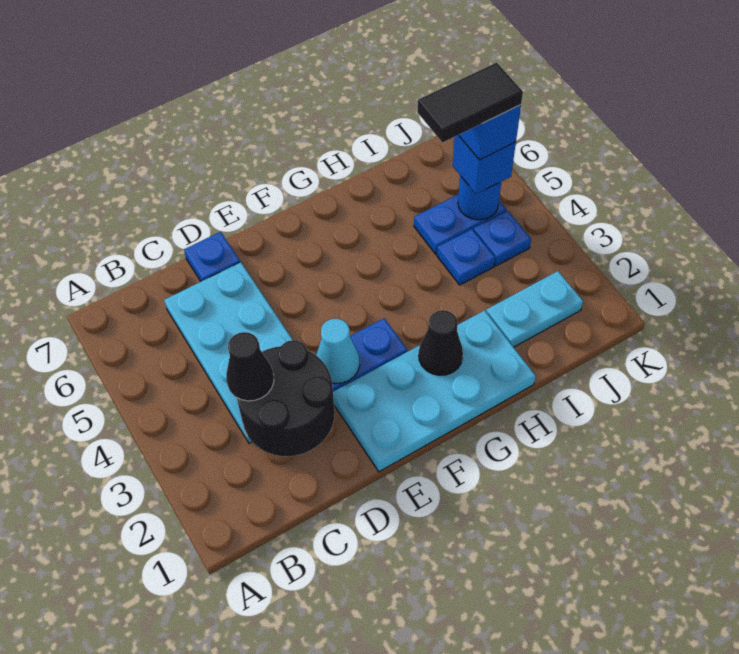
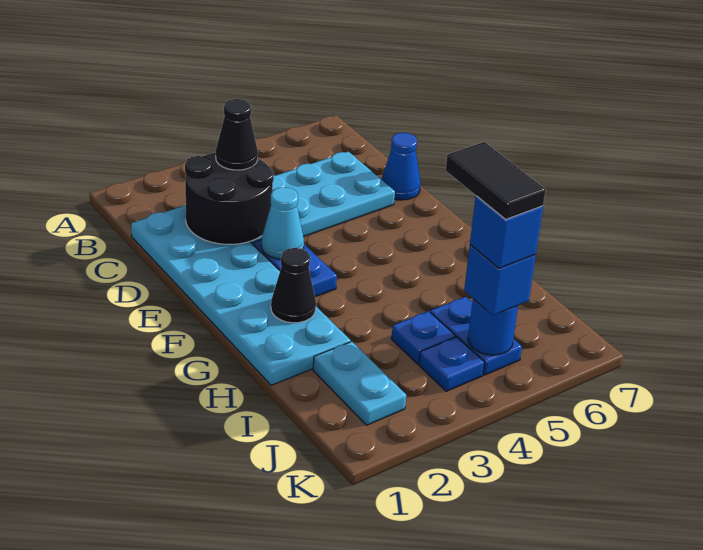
blue plate D7 level 1 -> blue cone D7 level 1
cyan plate E1:H2 level 1 -> cyan plate C1:H2 level 1

